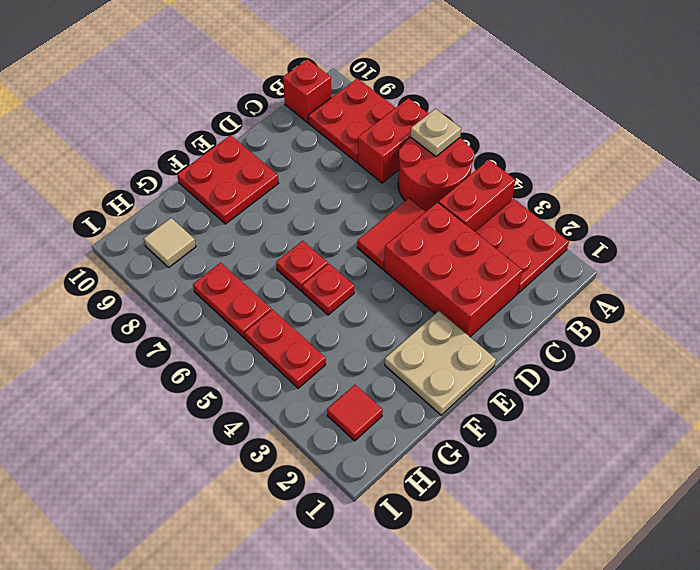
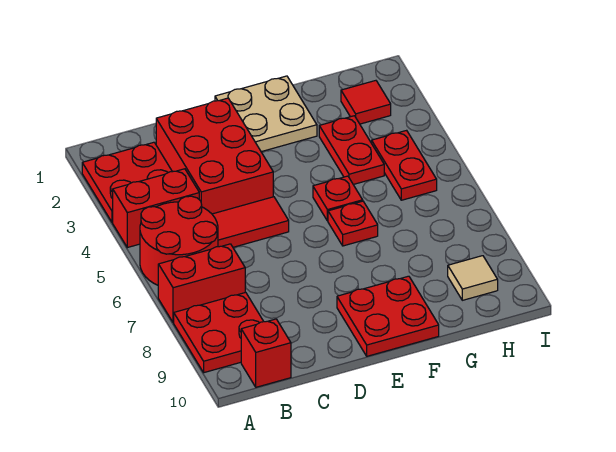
tan plate A6 level 2 -> none
red plate H6:H7 level 1 -> red plate G3:G4 level 1

